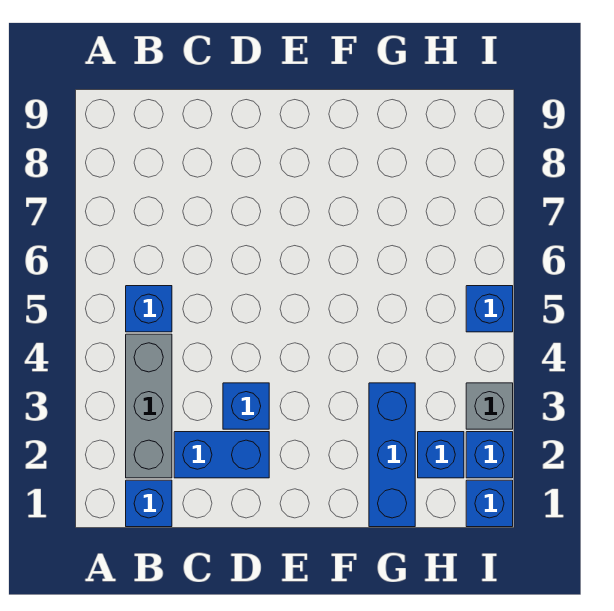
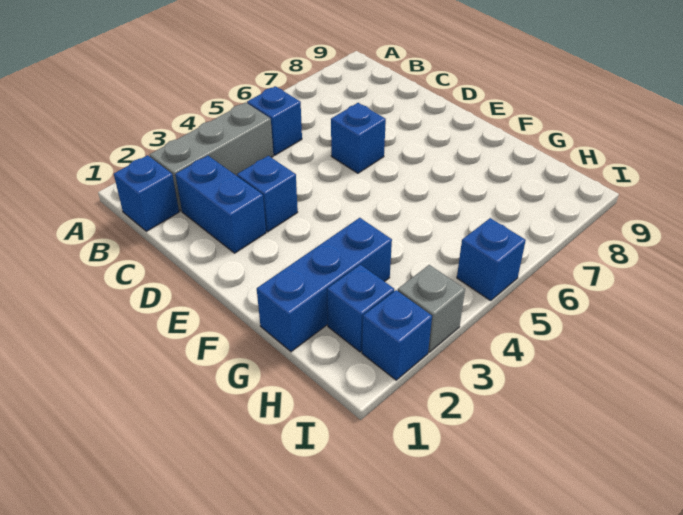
blue brick I1 level 1 -> blue brick D6 level 1

